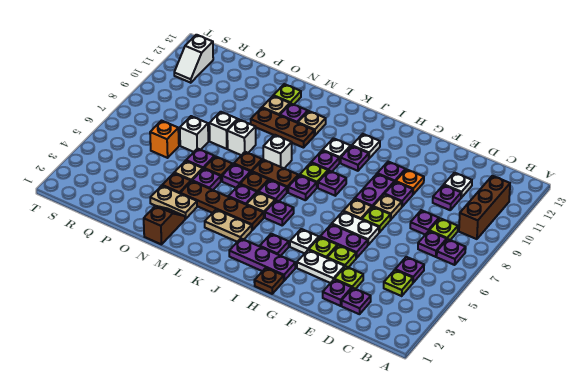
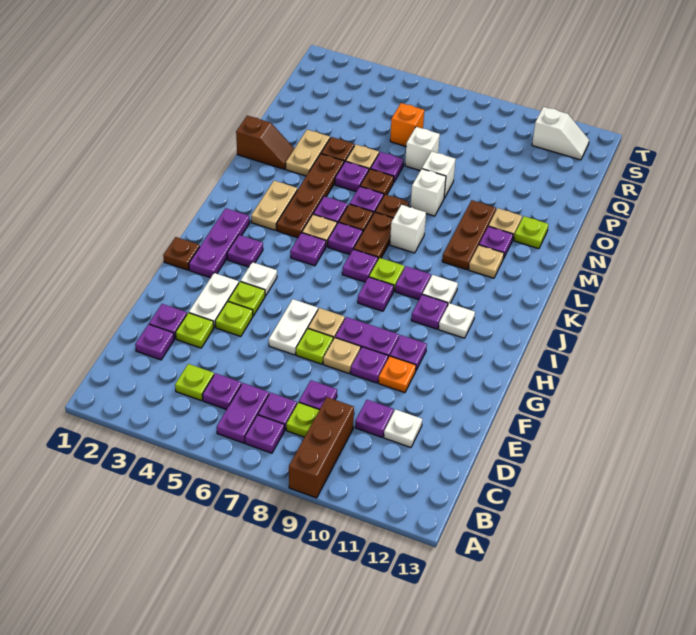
brown brick B9:B11 level 1 -> brown brick A9:C9 level 1
purple plate F5:G5 level 1 -> purple plate B6:C6 level 1
white slope S11:S12 level 1 top 12 -> white slope S11:S12 level 1 top 11

